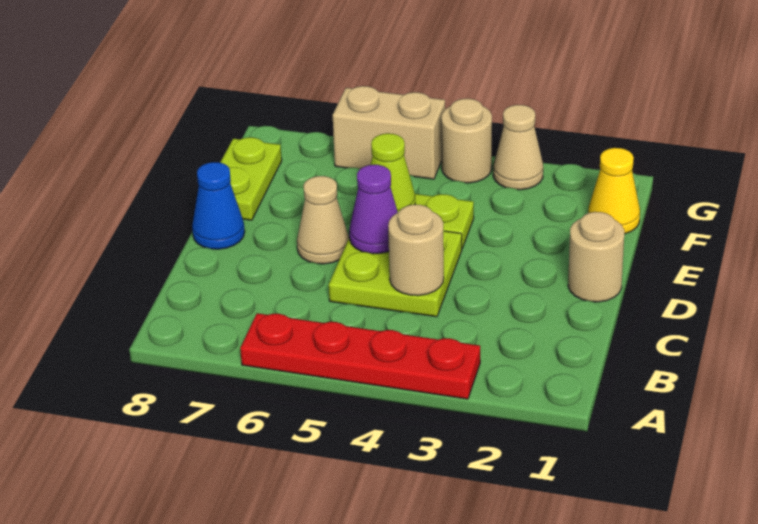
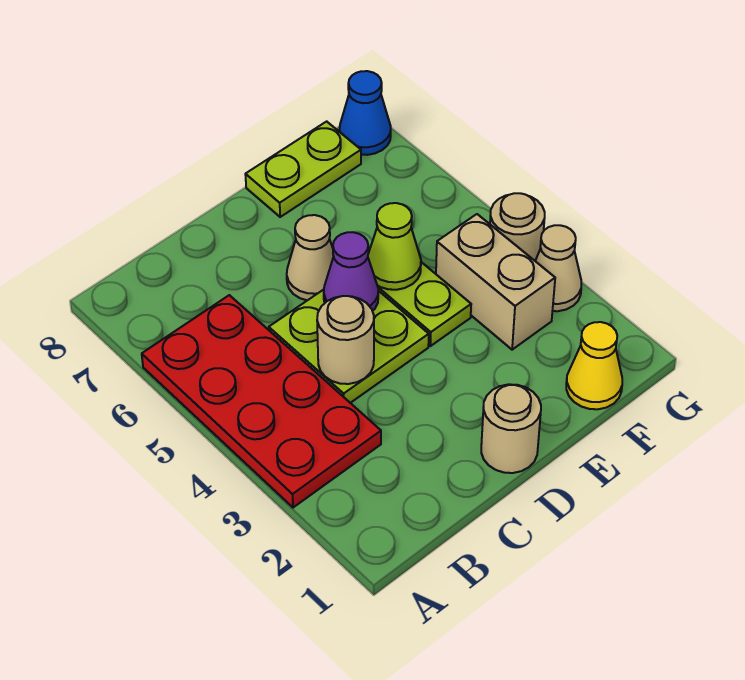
red plate A3:A6 level 1 -> red plate A3:B6 level 1
blue cone D8 level 1 -> blue cone G8 level 1
tan brick G5:G6 level 1 -> tan brick F3:F4 level 1

